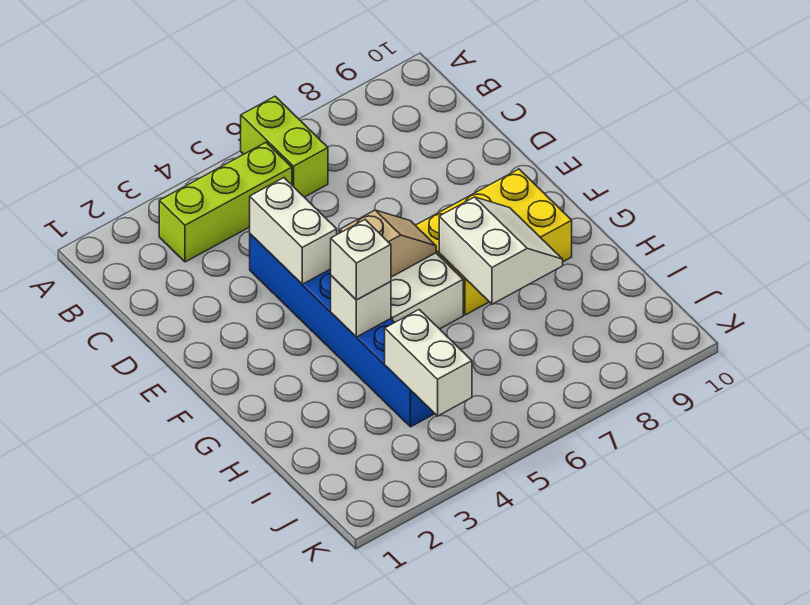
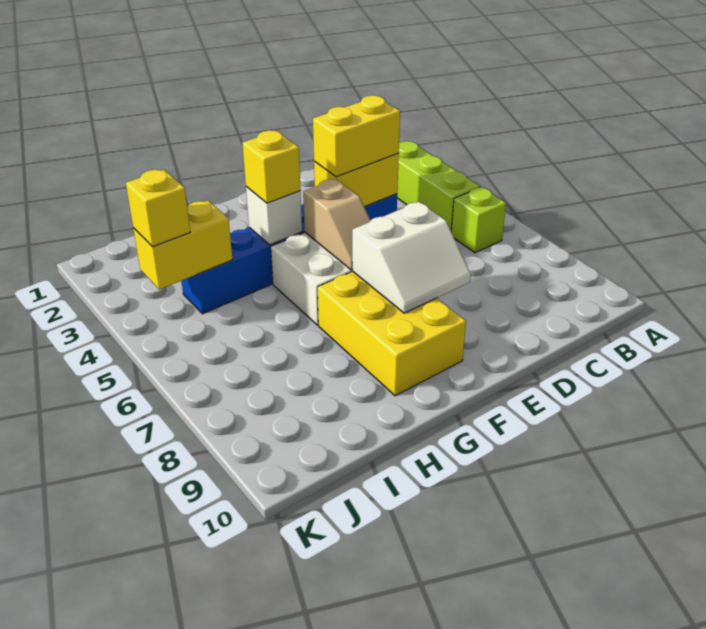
lime brick A6:B6 level 1 -> lime brick B6 level 1
white brick D4:E4 level 2 -> yellow brick D4:E4 level 2
none -> yellow brick D4:E4 level 3
white brick G4 level 3 -> yellow brick G4 level 3
white slope G7:H8 level 2 top 7 -> white slope E7:F8 level 2 top 7
white brick I4:J4 level 2 -> yellow brick I4:J4 level 2
none -> yellow brick J4 level 3

